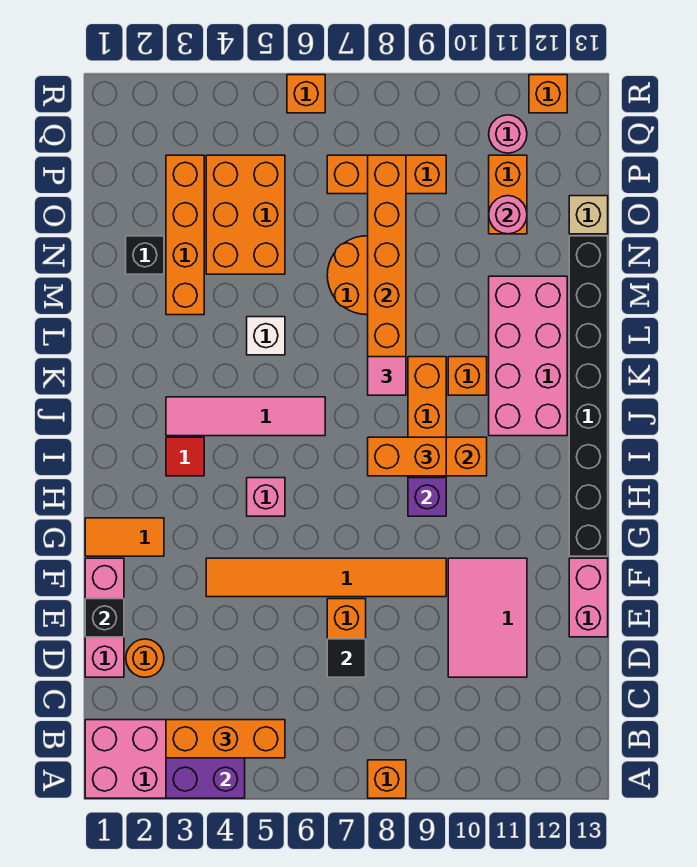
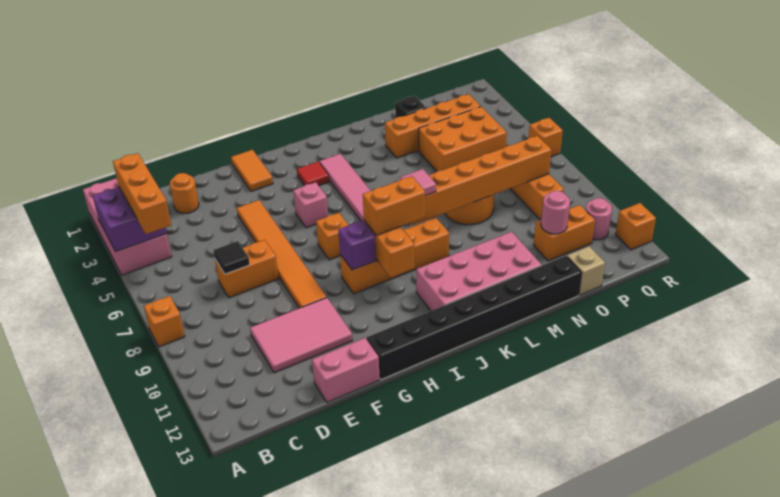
pink brick D1:F1 level 1 -> none
black brick E1 level 2 -> none
orange brick I8:I9 level 3 -> orange brick I9:J9 level 3
orange brick K10 level 1 -> orange brick H7 level 1
white brick L5 level 1 -> none

